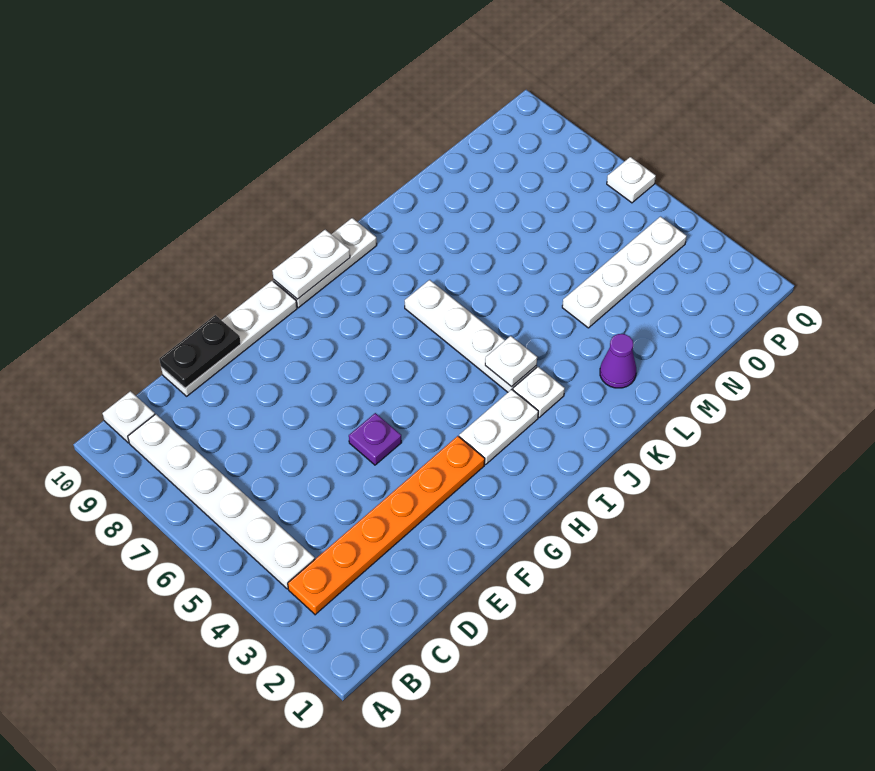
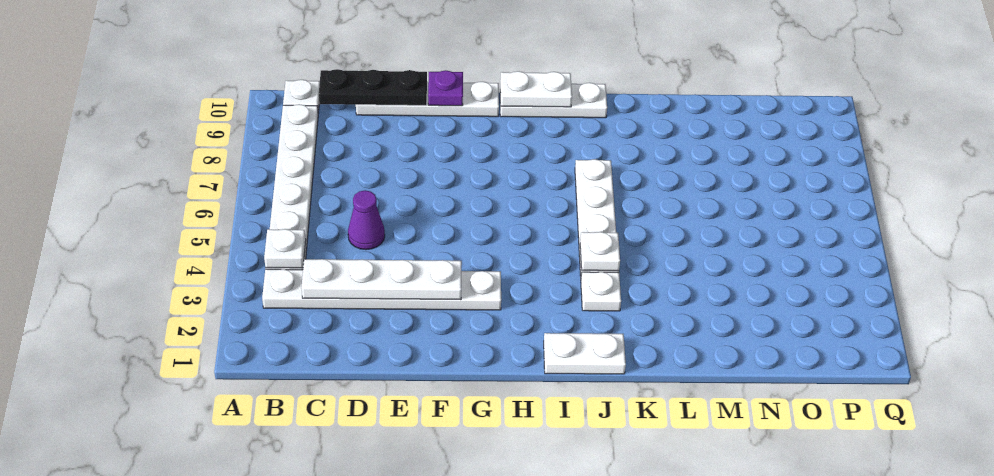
orange plate B3:G3 level 1 -> white plate B3:G3 level 1
black plate D10:E10 level 2 -> black plate C10:E10 level 2
purple plate F5 level 1 -> purple plate F10 level 2
white plate H3:I3 level 1 -> white plate I1:J1 level 1
purple cone L2 level 1 -> purple cone D5 level 1
white plate M4:P4 level 1 -> white plate C3:F3 level 2
white plate Q6 level 1 -> white plate B4 level 2

